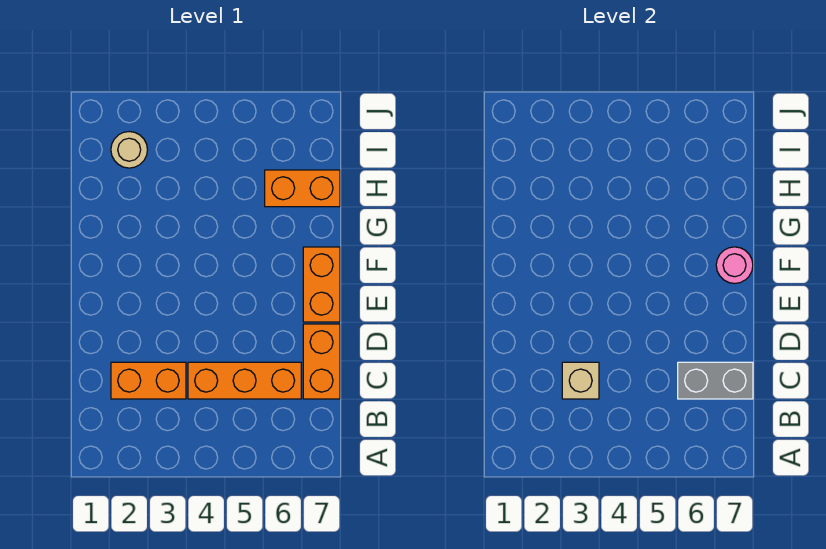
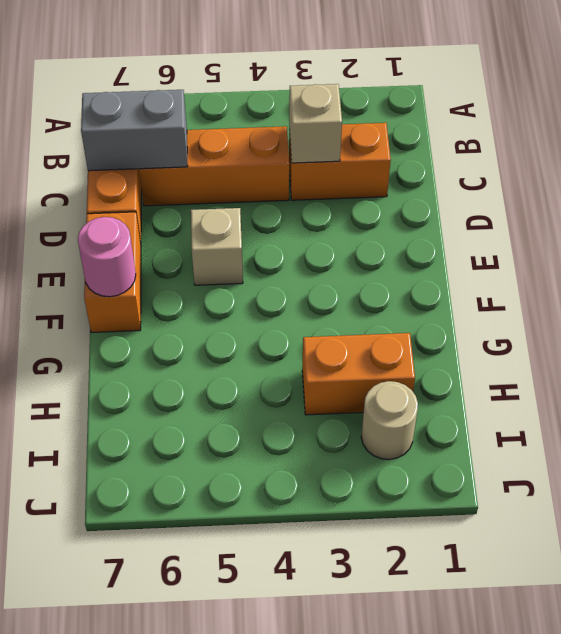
none -> tan brick E5 level 1
orange brick H6:H7 level 1 -> orange brick H2:H3 level 1

